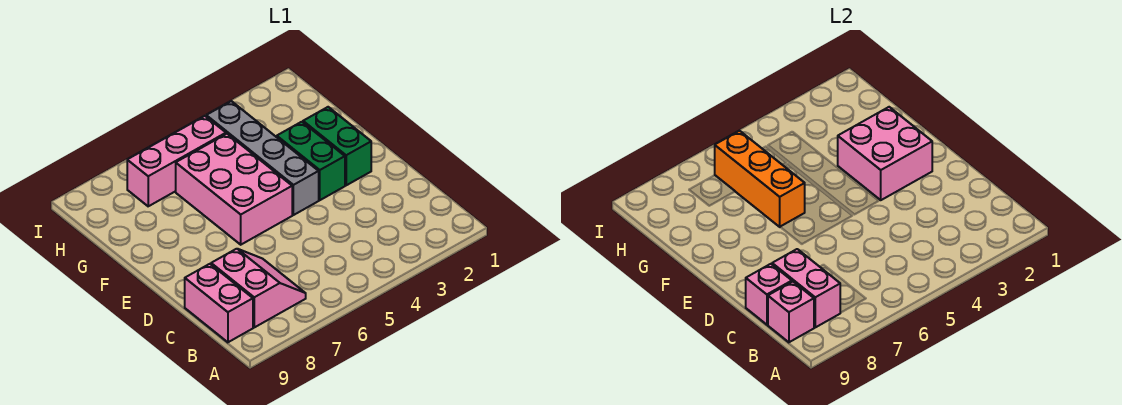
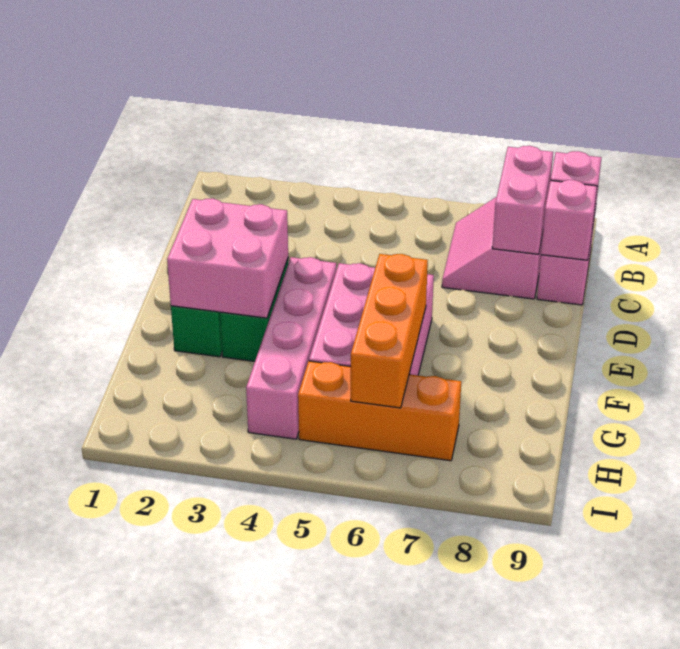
grey brick E4:H4 level 1 -> pink brick E4:H4 level 1
pink brick H5:H7 level 1 -> orange brick H5:H7 level 1

